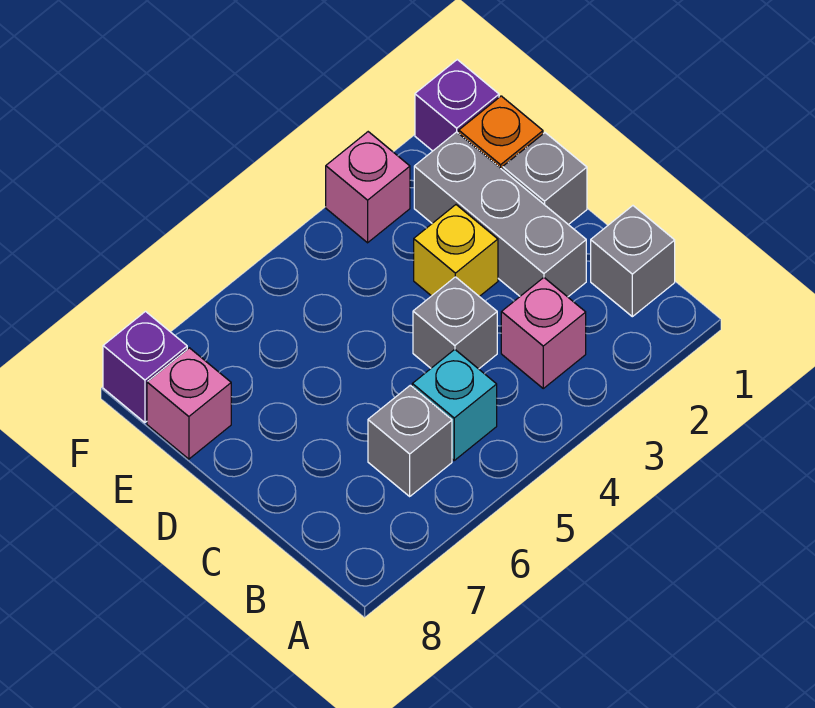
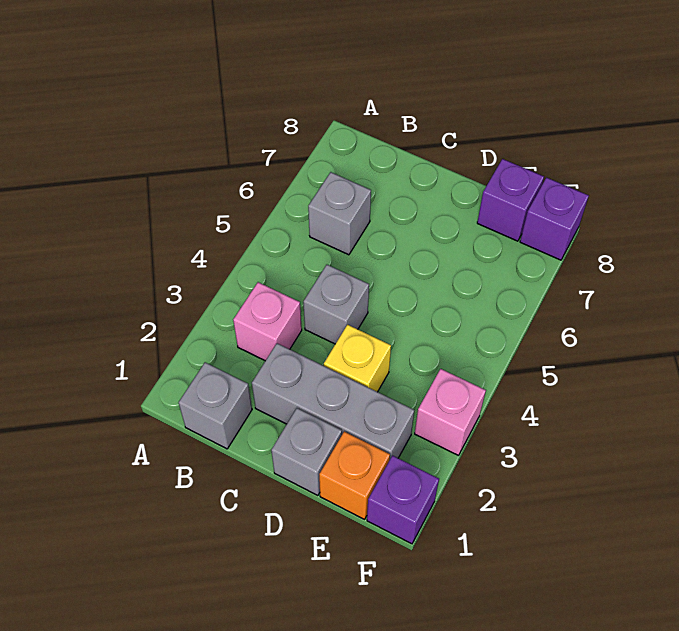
cyan brick B5 level 1 -> none
pink brick E8 level 1 -> purple brick E8 level 1

